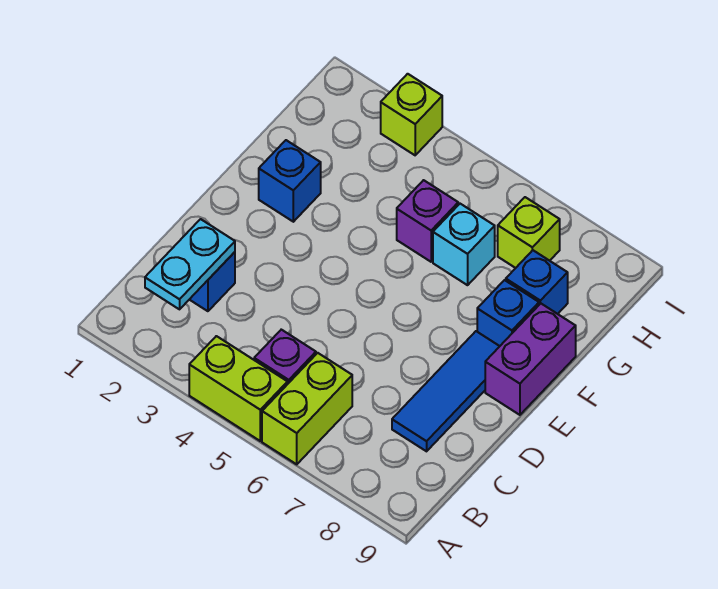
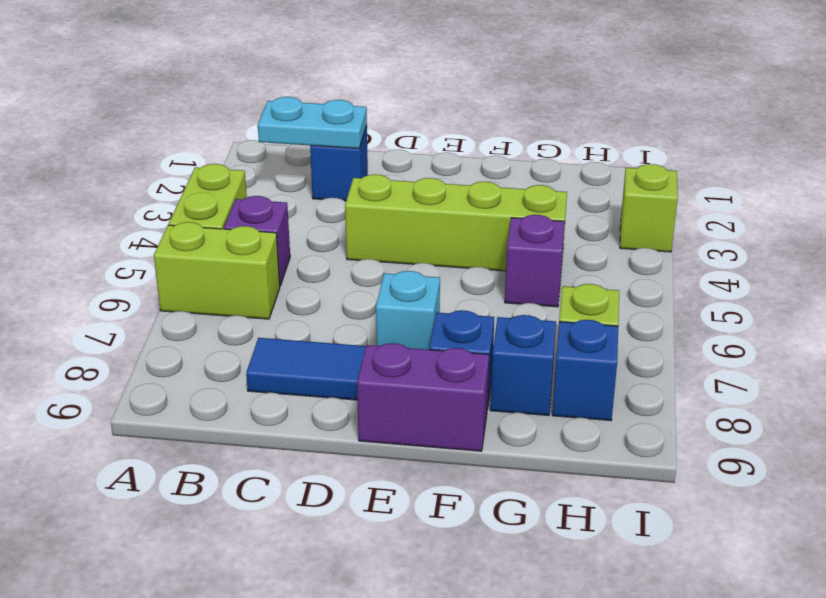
none -> lime brick D4:G4 level 1
blue brick F2 level 1 -> blue brick H8 level 1
cyan brick G6 level 1 -> cyan brick E7 level 1

